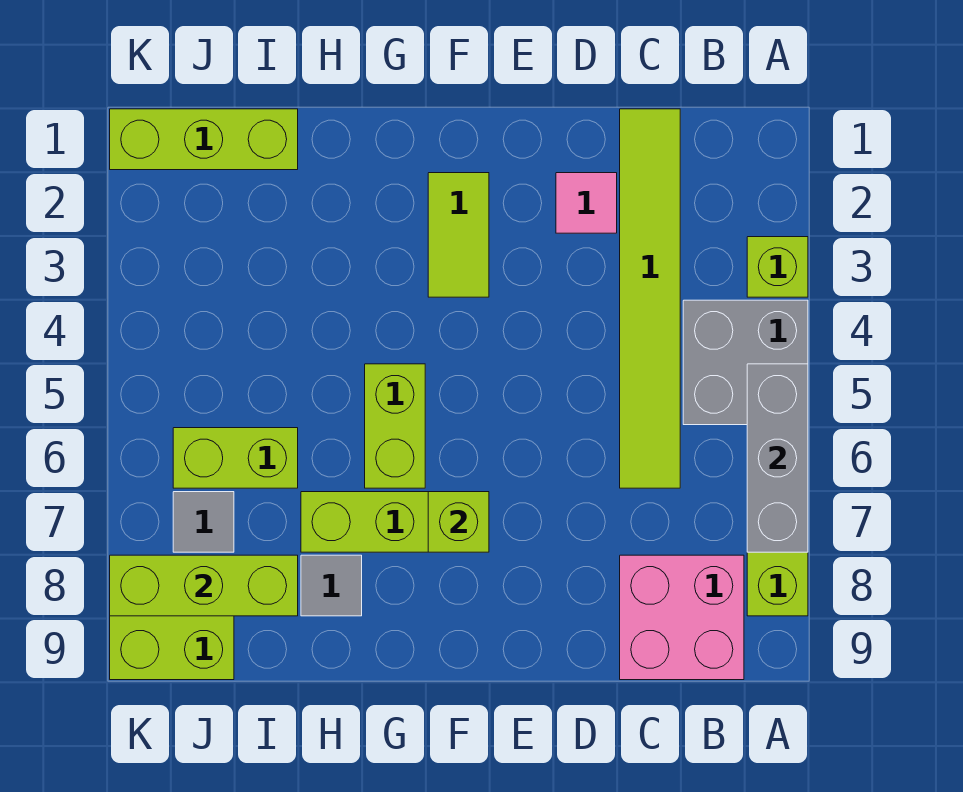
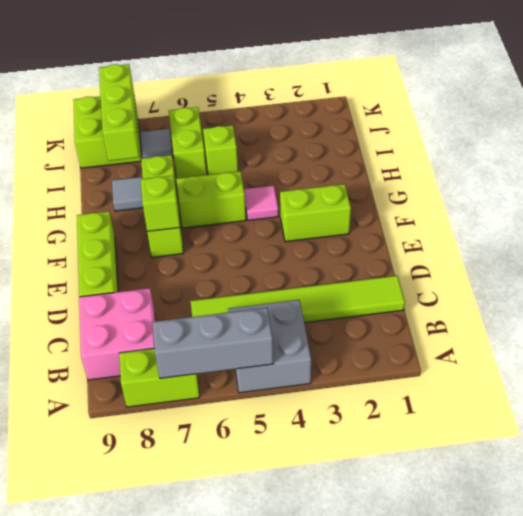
lime brick A3 level 1 -> lime brick I5 level 1
pink tile D2 level 1 -> pink tile G4 level 1
lime tile F2:F3 level 1 -> lime brick F2:F3 level 1
lime brick I1:K1 level 1 -> lime brick D9:F9 level 1

